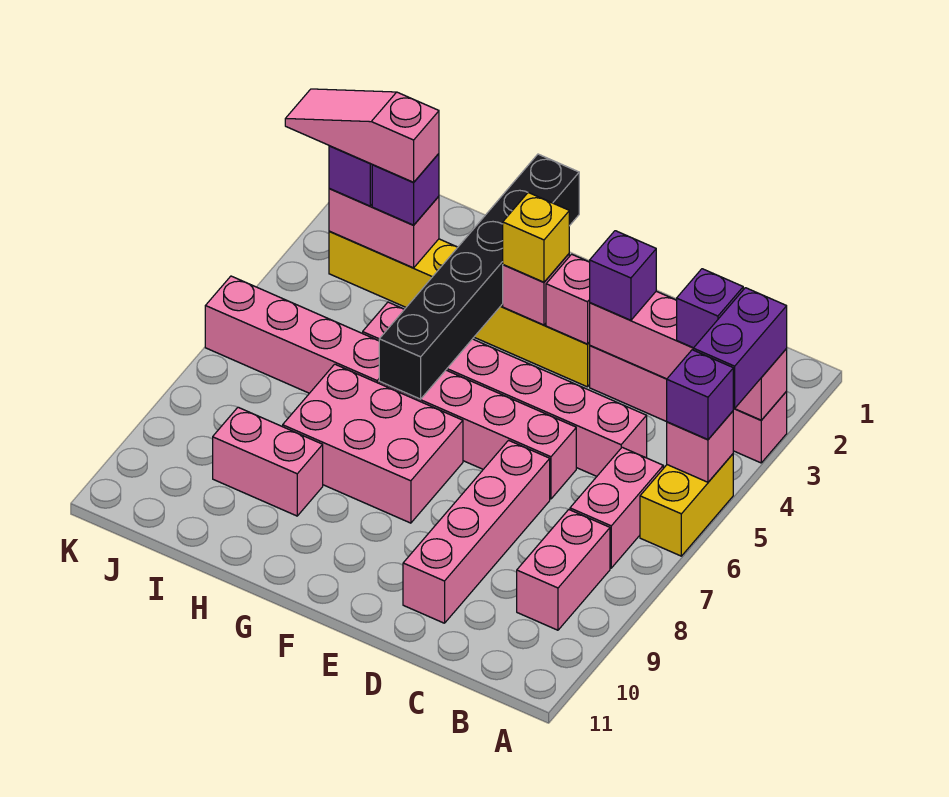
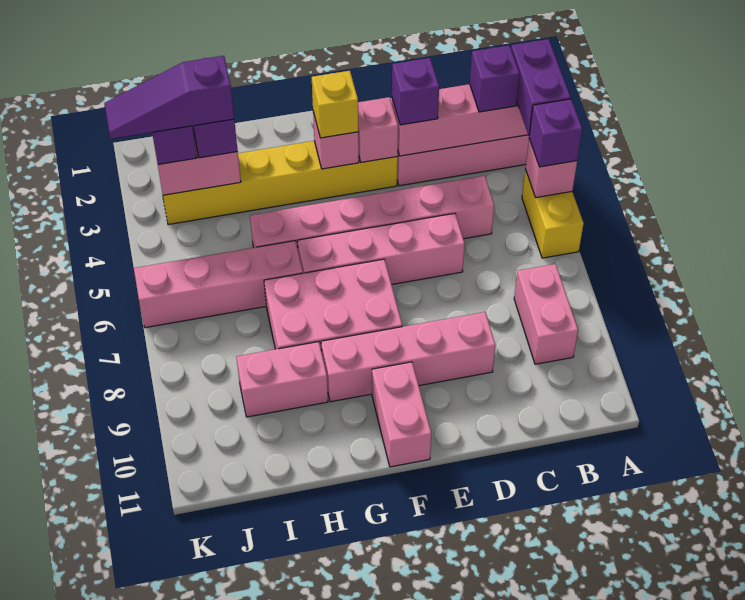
pink brick B6:B7 level 1 -> pink brick F10:F11 level 1
pink brick D7:D10 level 1 -> pink brick D9:G9 level 1
black brick G1:G6 level 2 -> none
pink slope I3:K3 level 4 top I -> purple slope I3:K3 level 4 top I

